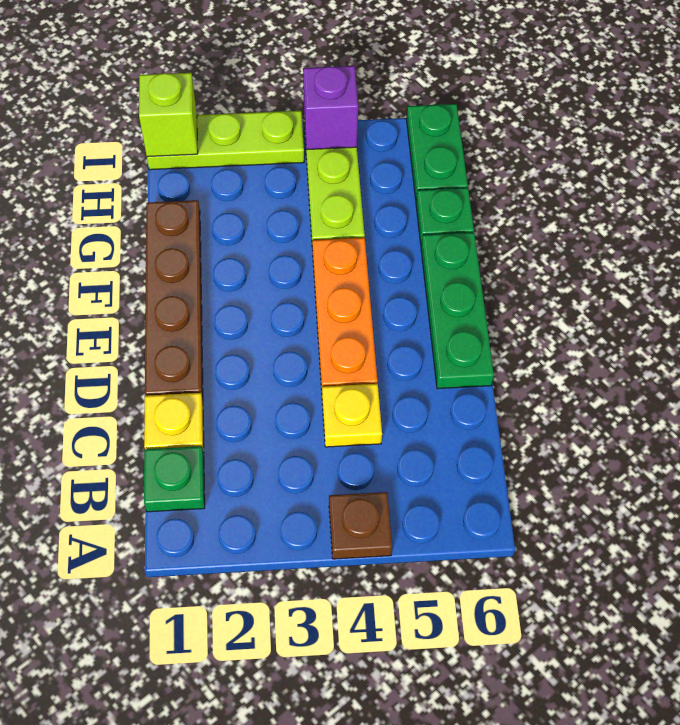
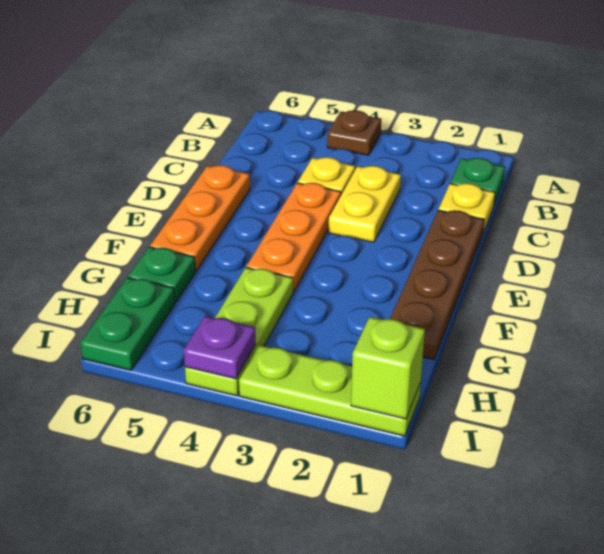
none -> yellow plate C3:D3 level 1
green plate D6:F6 level 1 -> orange plate D6:F6 level 1
purple brick I4 level 2 -> purple plate I4 level 2

